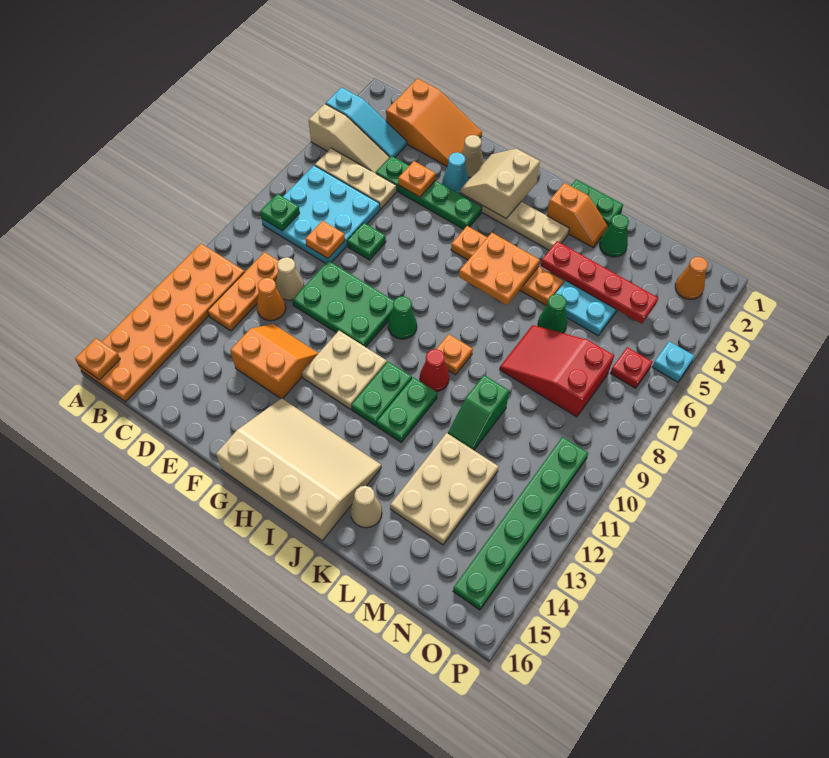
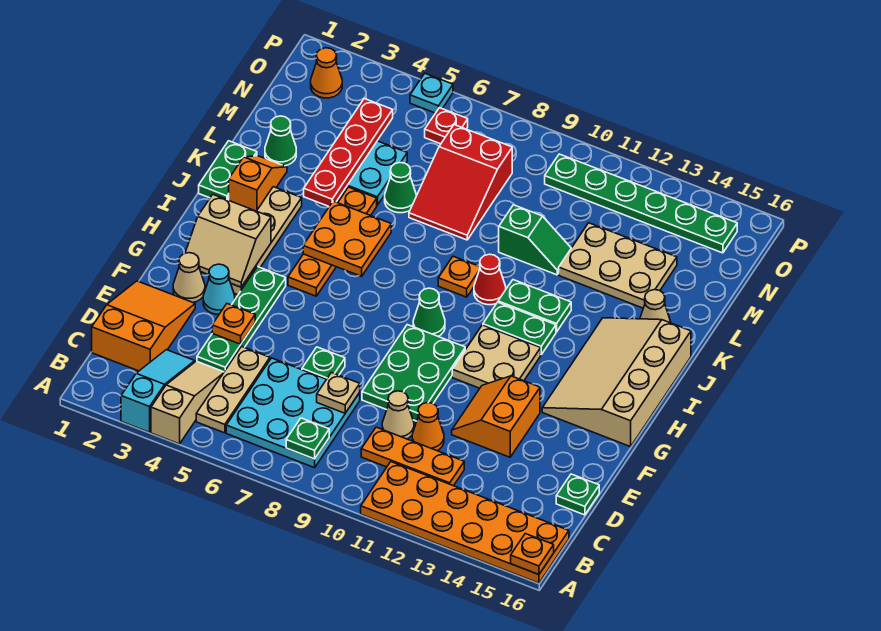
orange plate D8 level 2 -> tan plate D8 level 2
none -> green plate D16 level 1

